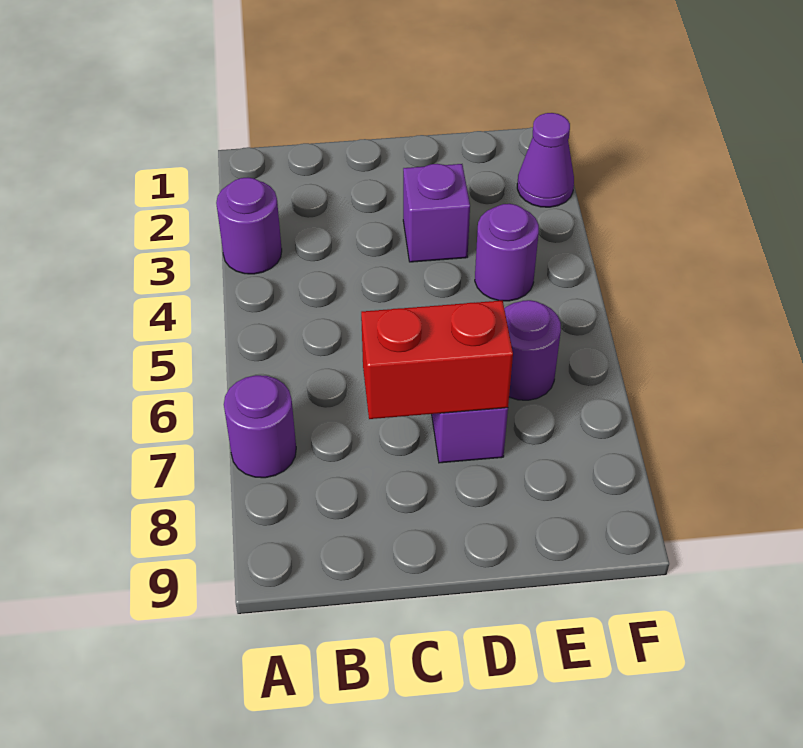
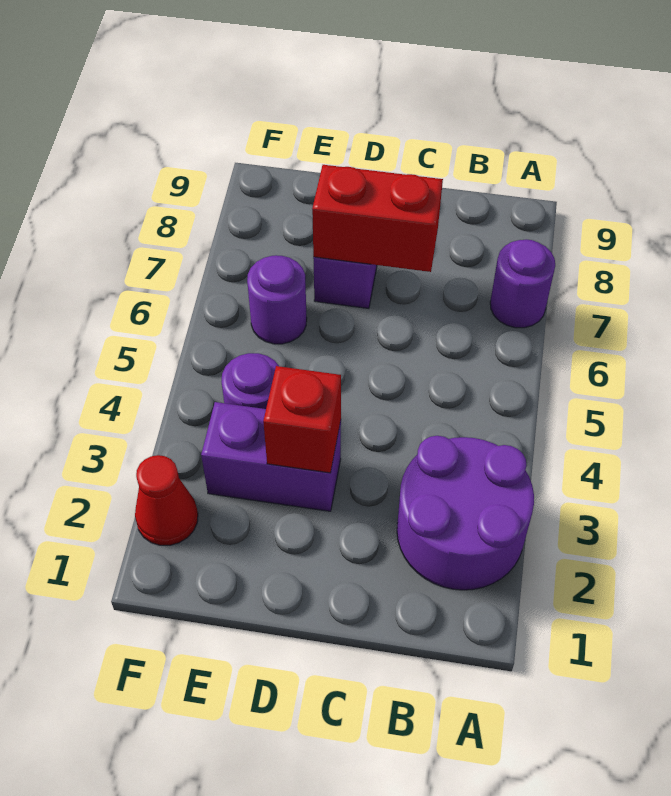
purple round brick A3 level 1 -> purple round brick A2:B3 level 1
purple brick D3 level 1 -> purple brick D3:E3 level 1
none -> red brick D3 level 2
purple cone F2 level 1 -> red cone F2 level 1

